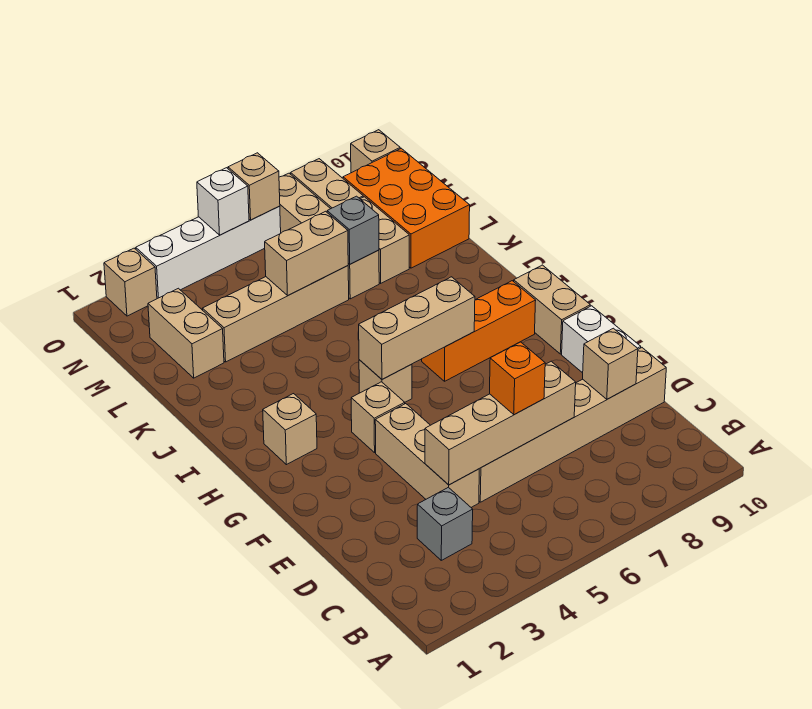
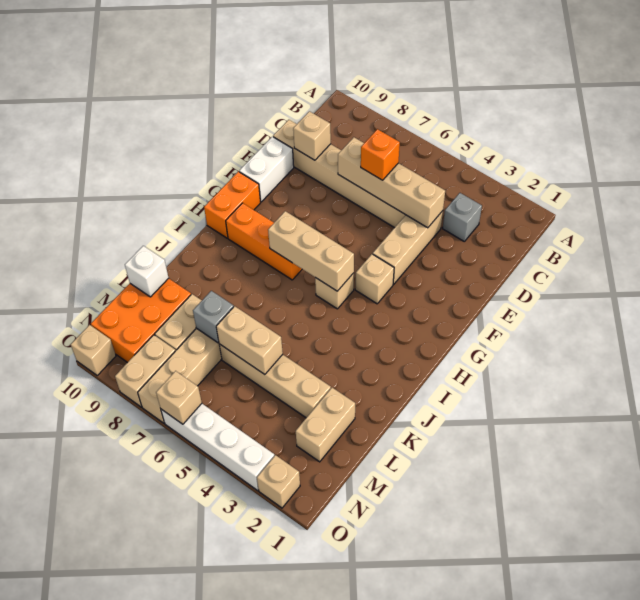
tan brick G10:H10 level 1 -> orange brick G10:H10 level 1
tan brick H2 level 1 -> none
white brick O5 level 2 -> white brick L10 level 2

